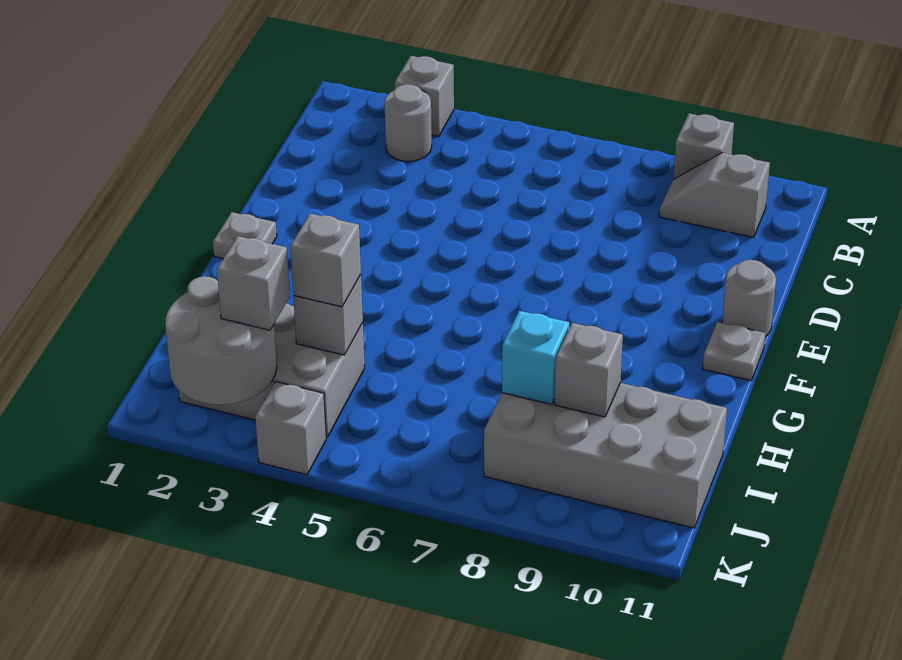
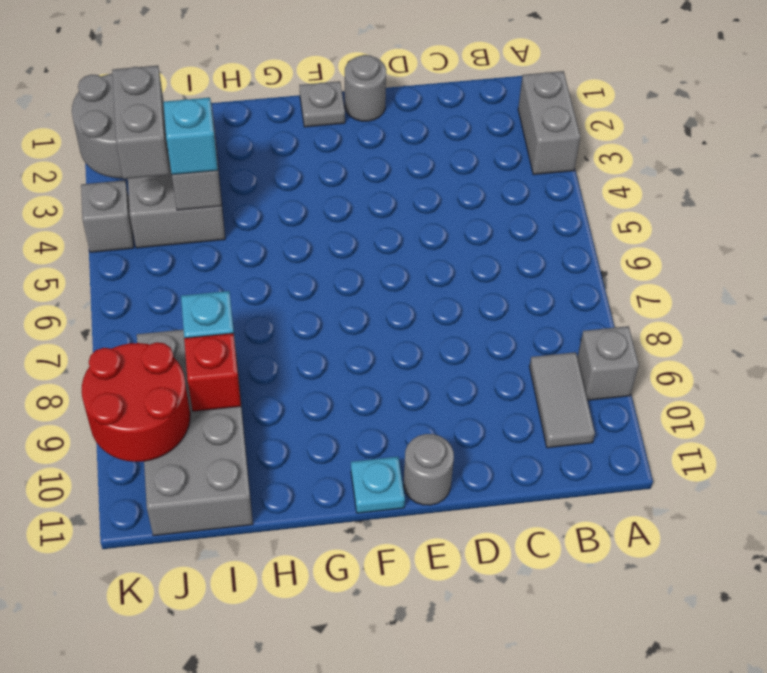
grey brick A3 level 1 -> grey brick A2:A3 level 1
grey round brick B3 level 1 -> grey round brick E1 level 1
grey slope B9:B10 level 1 top 10 -> grey tile B9:B10 level 1
grey plate F11 level 1 -> cyan plate F11 level 1
grey brick I4 level 3 -> cyan brick I4 level 3
grey brick I9 level 2 -> red brick I9 level 2
grey brick J3 level 3 -> grey brick J3:J4 level 3
none -> red round brick J9:K10 level 2

